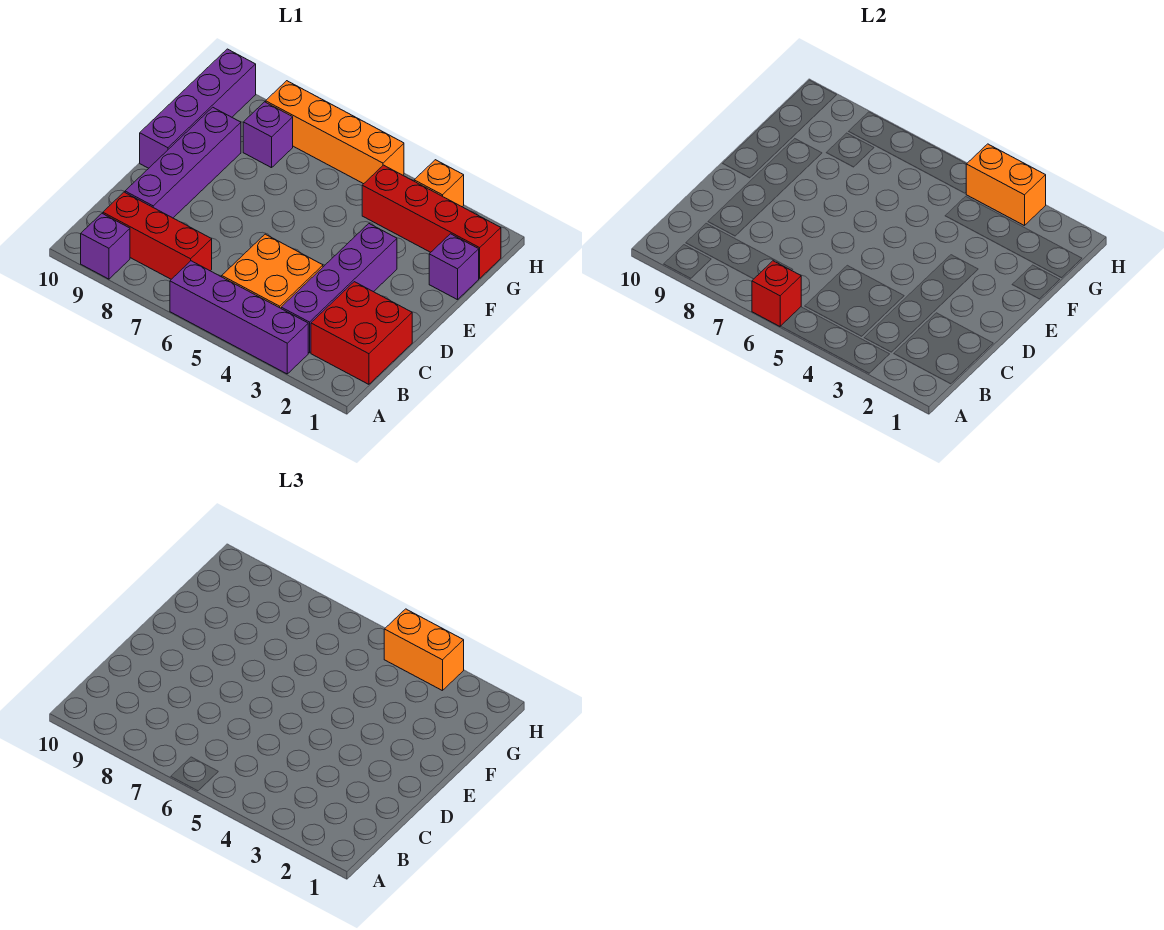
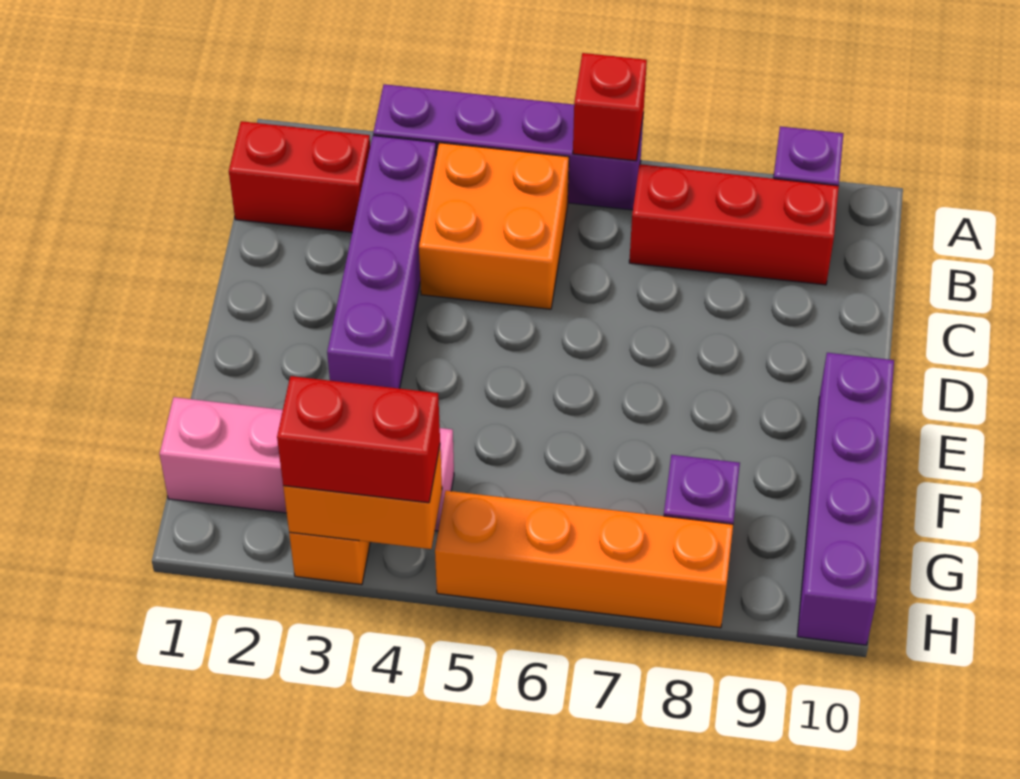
red brick B1:C2 level 1 -> red brick B1:B2 level 1
purple brick C9:F9 level 1 -> none
purple brick F1 level 1 -> none
red brick G1:G4 level 1 -> pink brick G1:G4 level 1
orange brick H3:H4 level 3 -> red brick H3:H4 level 3

